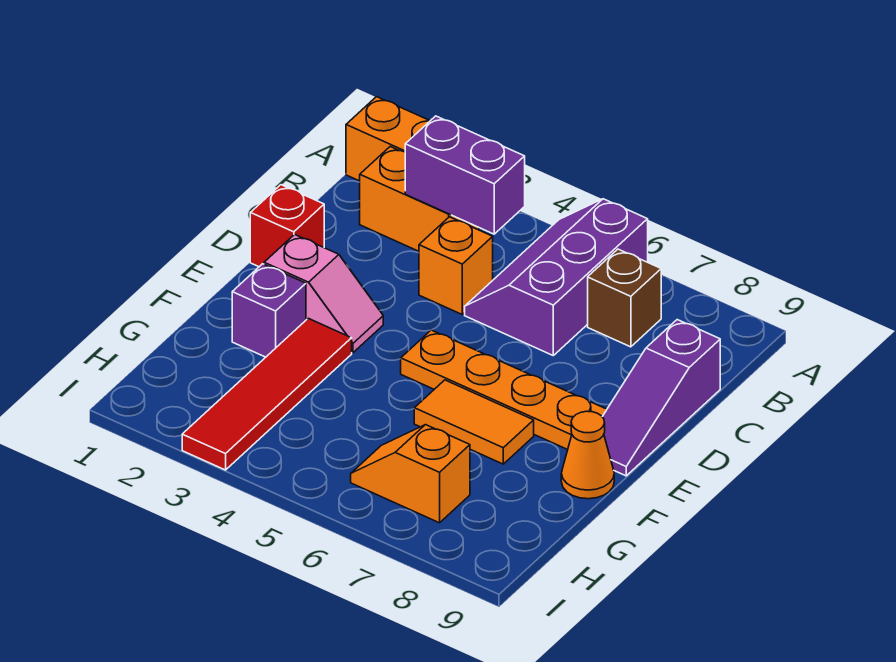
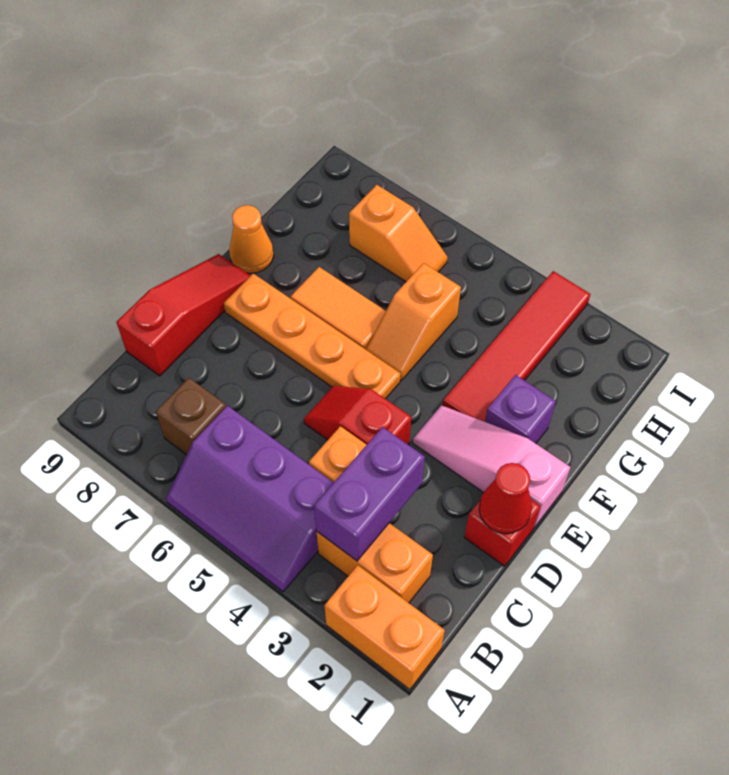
purple slope A5:C6 level 1 top 6 -> purple slope A4:B6 level 1 top B
purple brick B3:B4 level 2 -> purple brick B3:C3 level 2
purple slope C9:E9 level 1 top C -> red slope C9:E9 level 1 top C
none -> red cone D1 level 2
none -> red slope D4:D5 level 1 top 4
pink slope E2:E3 level 1 top 2 -> pink slope E1:E3 level 1 top 1
none -> orange slope F5:G5 level 1 top G

